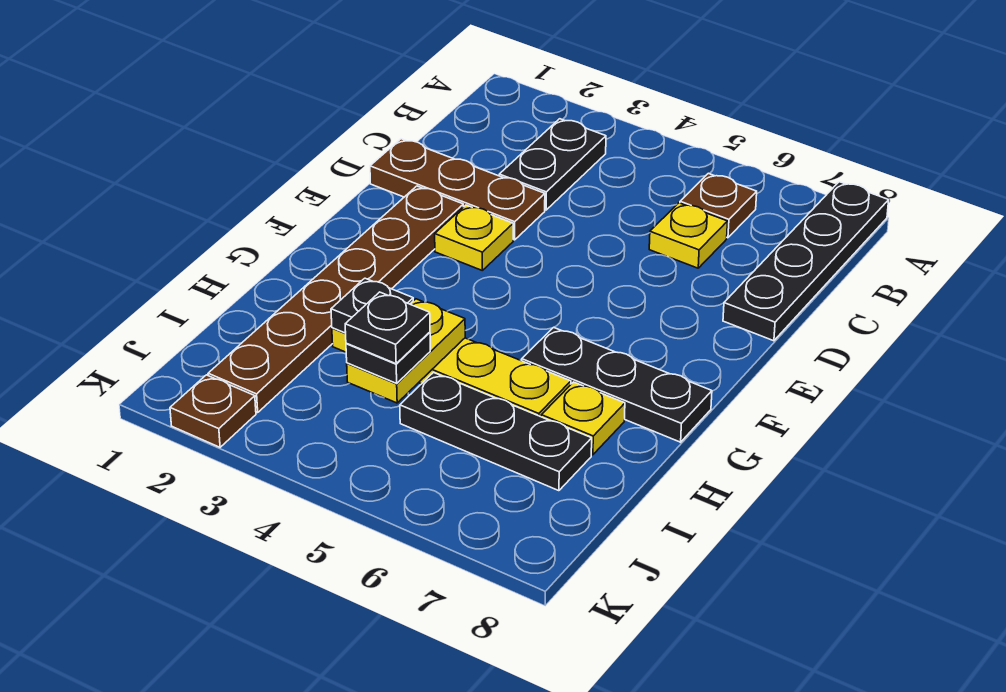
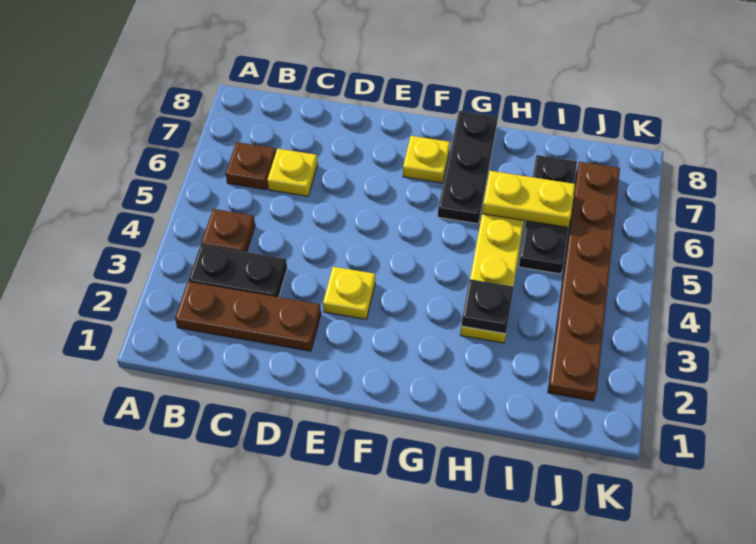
black plate A8:D8 level 1 -> none
brown plate D1:D3 level 1 -> brown plate B2:D2 level 1
brown plate E2:J2 level 1 -> brown plate J2:J7 level 1
yellow plate H4:I4 level 2 -> yellow plate H6:I6 level 2
yellow plate H7 level 1 -> yellow plate F7 level 1
black plate I4 level 3 -> none
black plate I4 level 4 -> none
brown plate K2 level 1 -> brown plate B4 level 1

